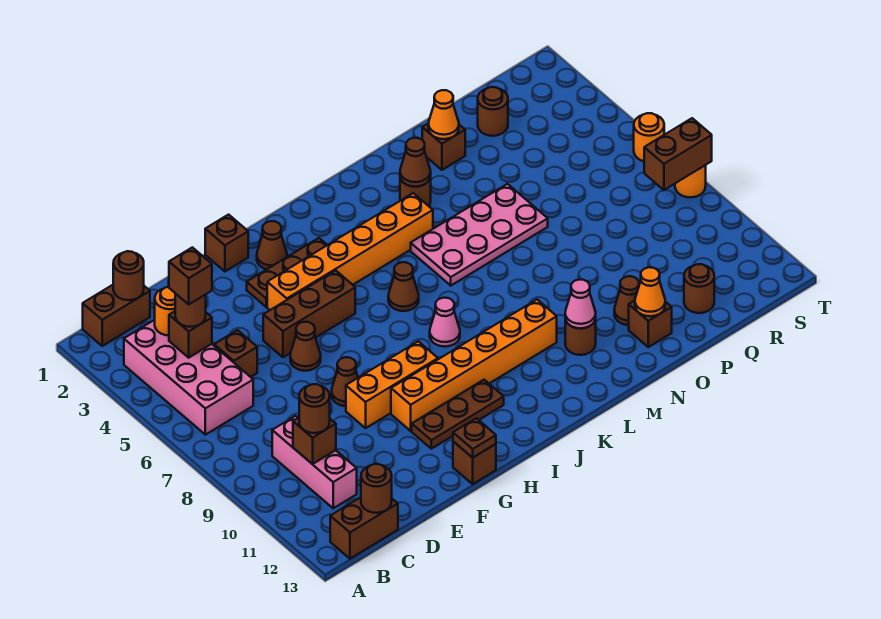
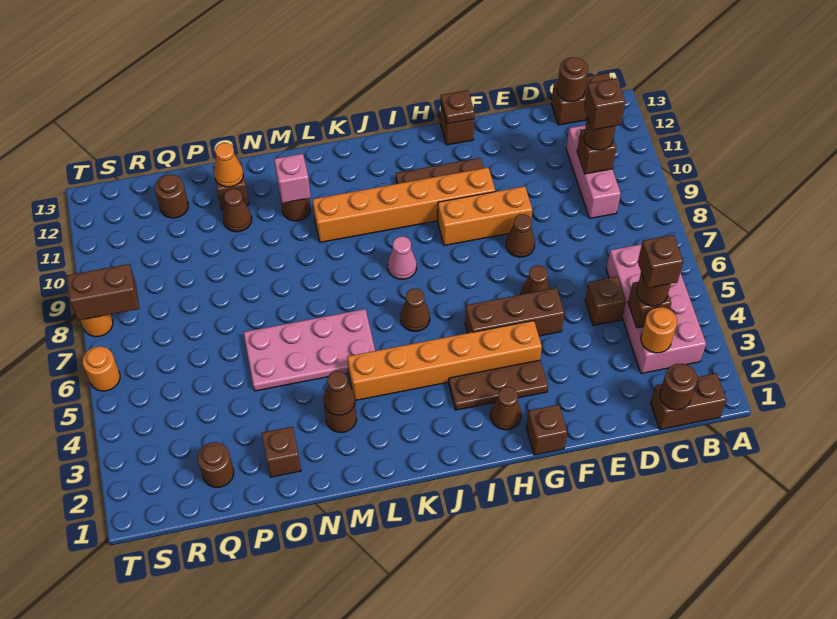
none -> brown brick C10 level 4
pink cone M11 level 2 -> pink brick M11 level 2
orange cone O2 level 2 -> none

